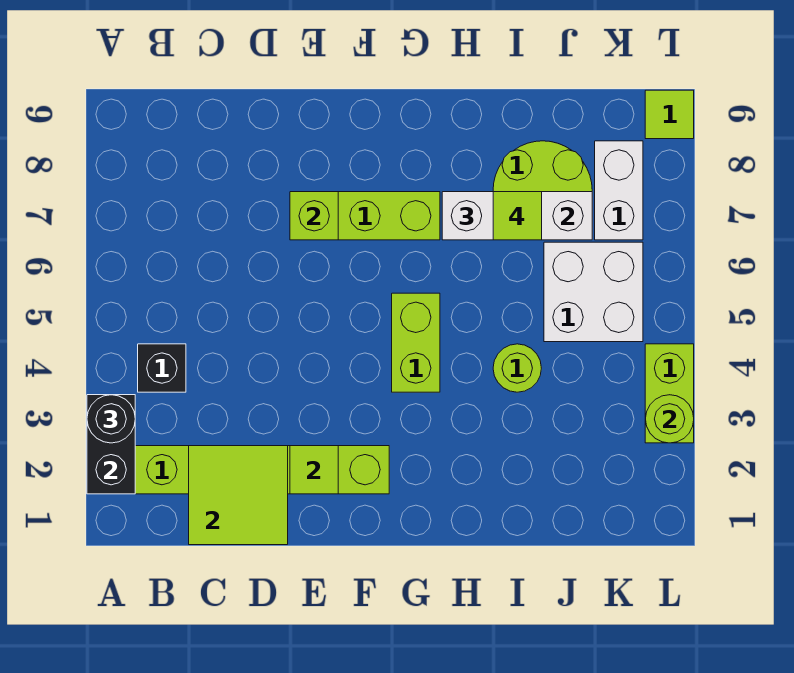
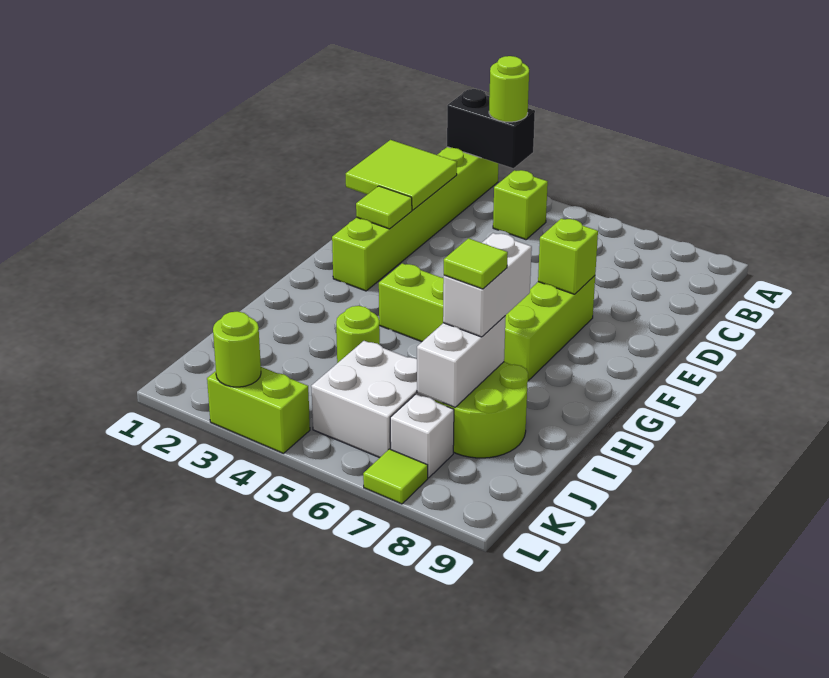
black round brick A3 level 3 -> lime round brick A3 level 3
black brick B4 level 1 -> lime brick B4 level 1
white brick K7:K8 level 1 -> white brick K7 level 1
lime tile L9 level 1 -> lime tile L7 level 1

